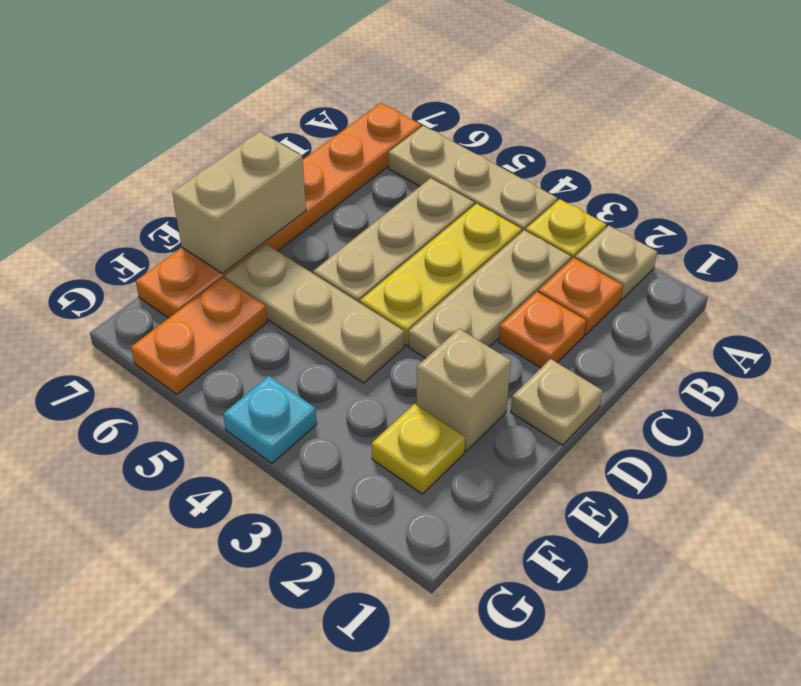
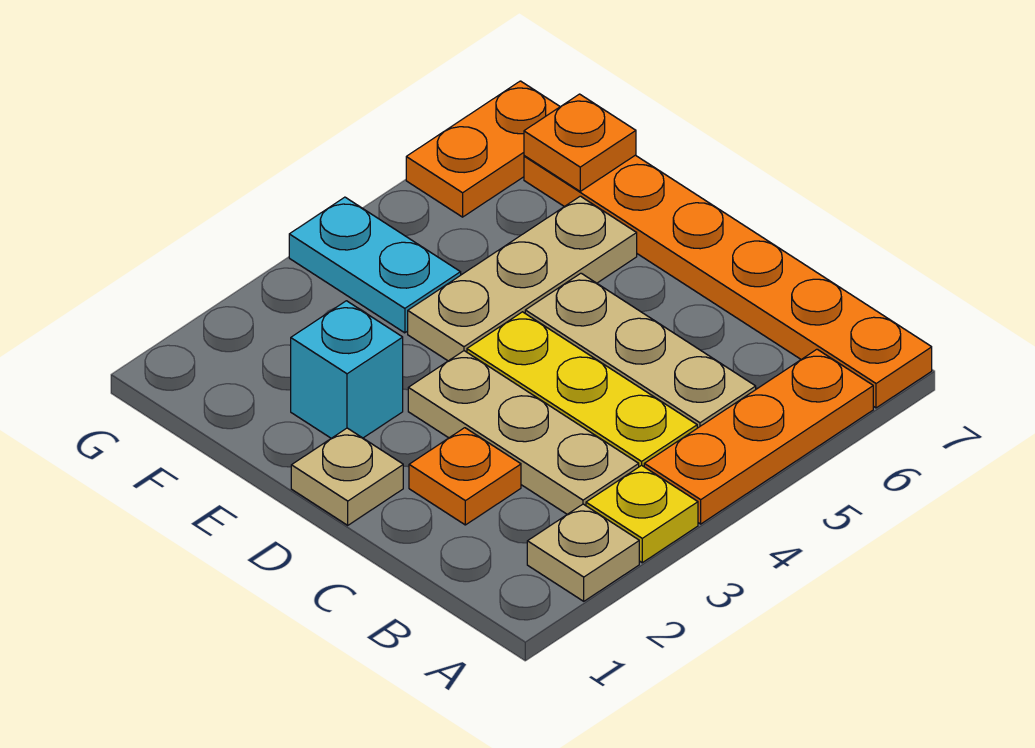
tan plate A4:A6 level 1 -> orange plate A4:A6 level 1
orange plate B2 level 1 -> orange plate F7 level 2
tan brick D7:E7 level 2 -> none
tan brick E2 level 1 -> cyan brick E2 level 1
yellow plate F2 level 1 -> none
orange plate F6:G6 level 1 -> orange plate G6:G7 level 1
cyan plate G4 level 1 -> cyan plate F4:G4 level 1

